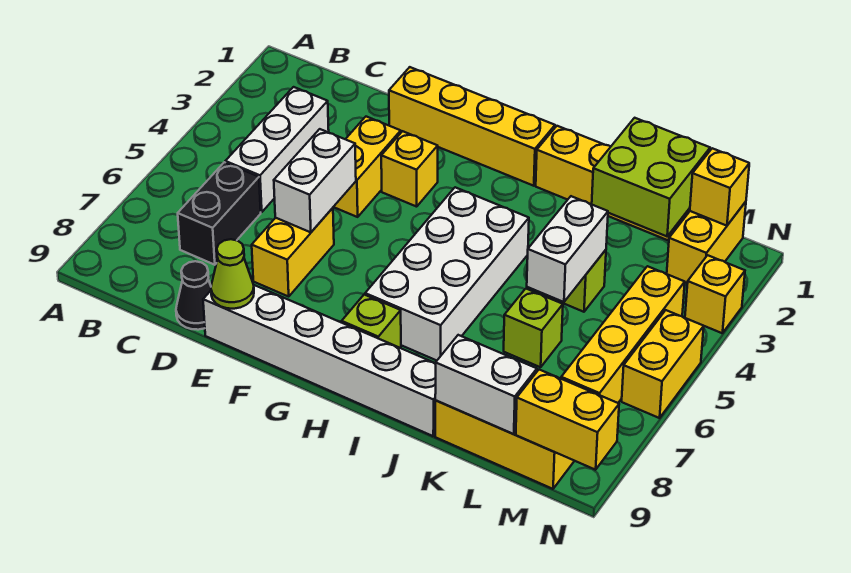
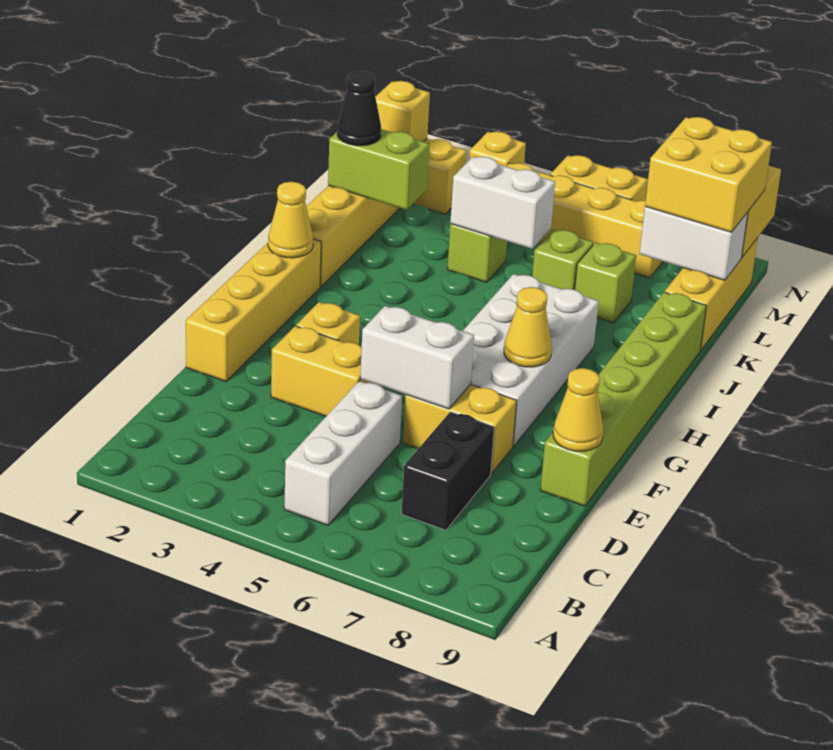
white brick C3:C5 level 1 -> white brick B5:D5 level 1
black brick C6:C7 level 1 -> black brick C7:D7 level 1
black cone D9 level 1 -> black cone K1 level 3
white brick E9:J9 level 1 -> lime brick E9:J9 level 1
lime cone E9 level 2 -> yellow cone E9 level 2
none -> yellow cone G7 level 2
none -> yellow cone H1 level 2
white brick H4:I7 level 1 -> white brick F6:I7 level 1
lime brick H8 level 1 -> lime brick K7 level 1
lime brick K1:L2 level 2 -> lime brick K1:K2 level 2
white brick K9:L9 level 2 -> white brick L8:L9 level 2
none -> yellow brick L8:M9 level 3

